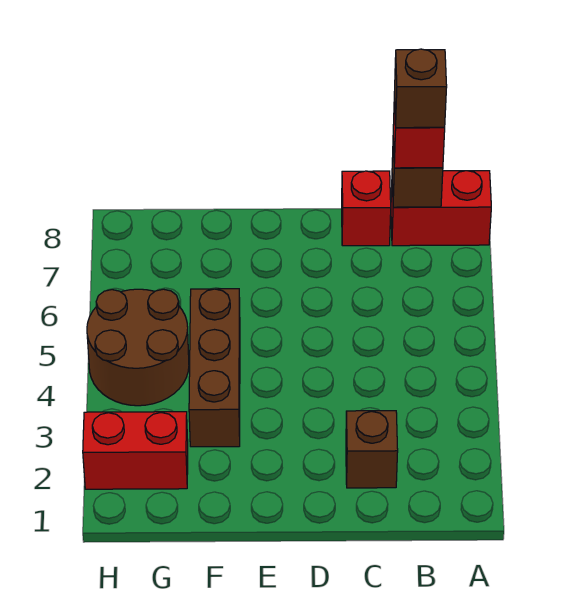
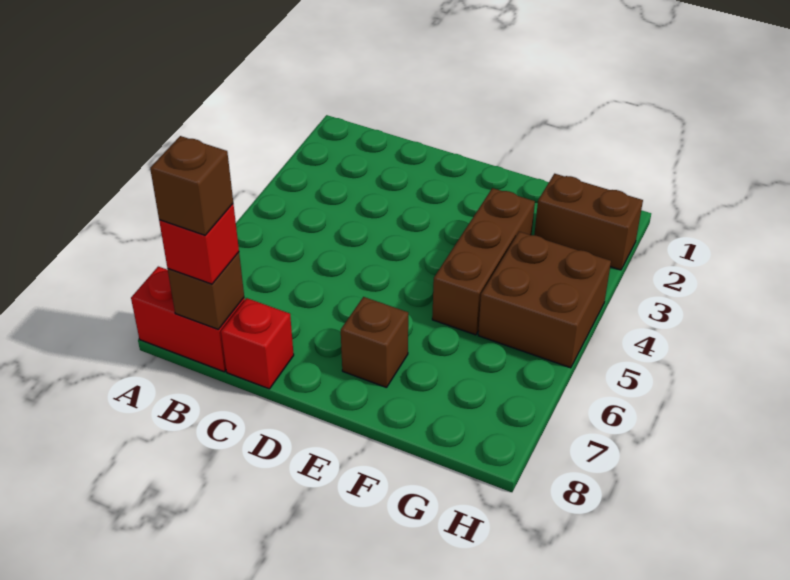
brown brick C2 level 1 -> brown brick E7 level 1
red brick G2:H2 level 1 -> brown brick G2:H2 level 1
brown round brick G4:H5 level 1 -> brown brick G4:H5 level 1

